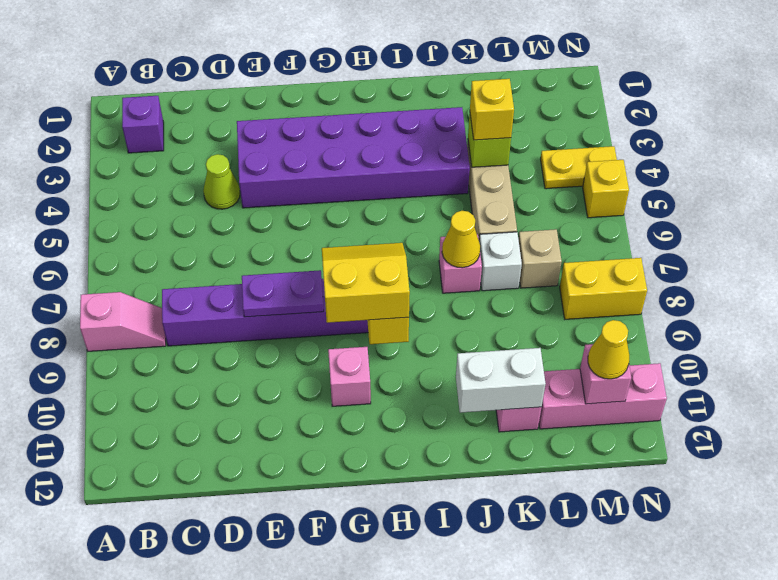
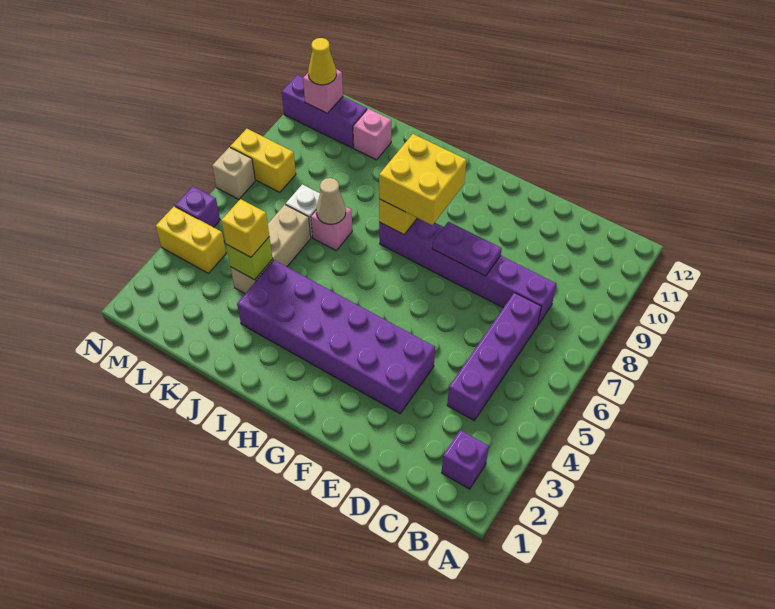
pink slope A8:B8 level 1 top A -> none
none -> purple brick C4:C7 level 1
lime cone D4 level 1 -> none
yellow slope G8:H9 level 3 top 9 -> yellow brick G8:H9 level 3
pink brick G10 level 1 -> none
yellow cone J7 level 2 -> tan cone J7 level 2
white brick J11:K11 level 2 -> none
tan brick L7 level 1 -> tan brick N7 level 1
pink brick L11:N11 level 1 -> purple brick L11:N11 level 1
yellow plate M4:N4 level 1 -> yellow brick M4:N4 level 1
yellow brick N5 level 1 -> purple brick N5 level 1

